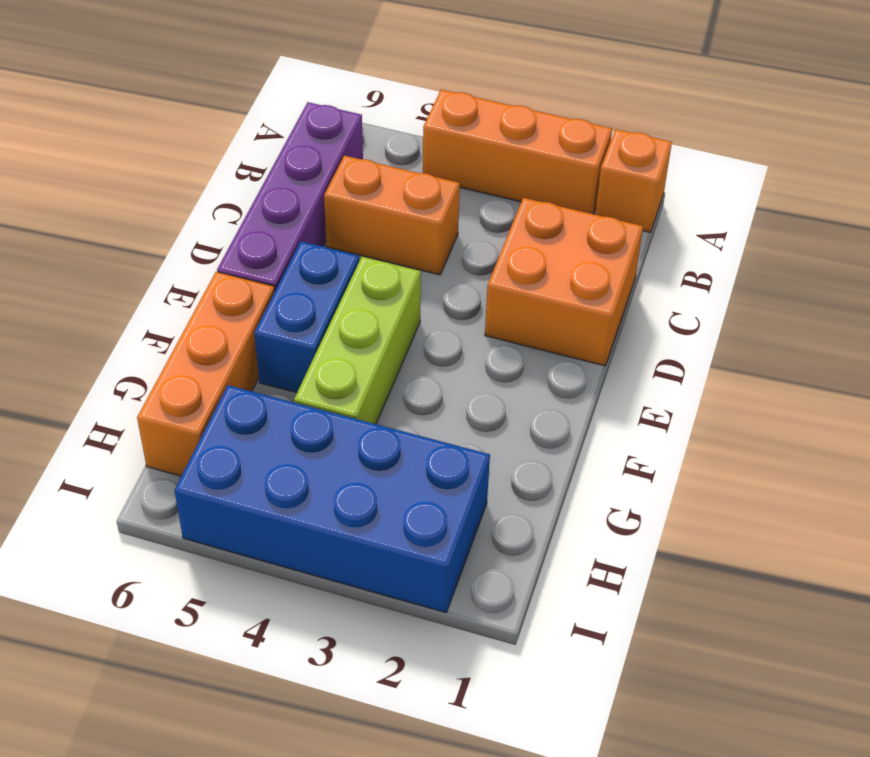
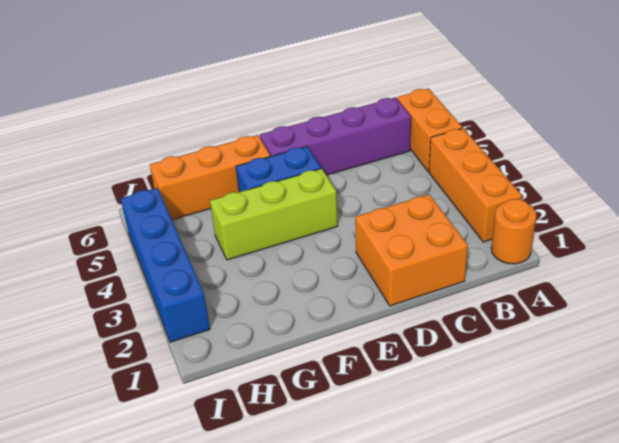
orange brick A1 level 1 -> orange round brick A1 level 1
orange brick C4:C5 level 1 -> orange brick A5:A6 level 1
blue brick H2:I5 level 1 -> blue brick I2:I5 level 1

